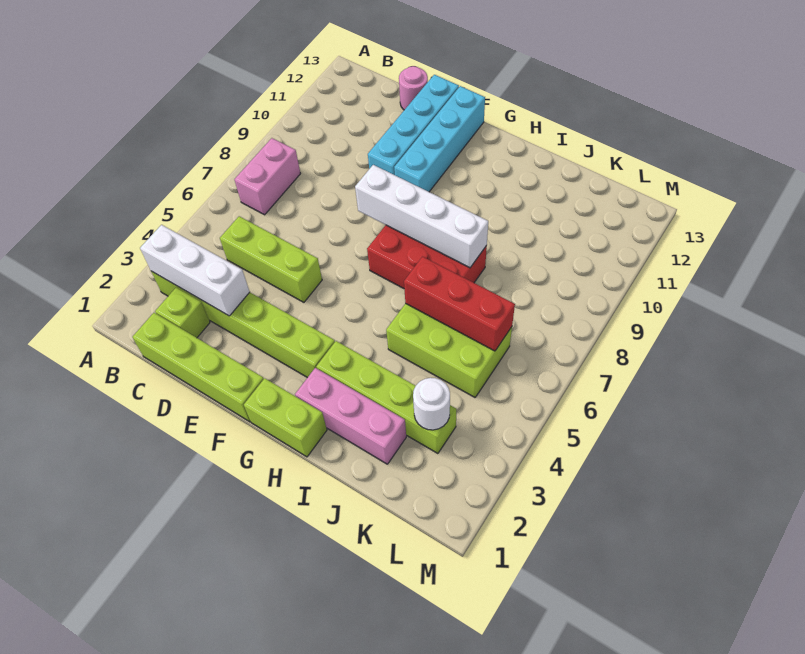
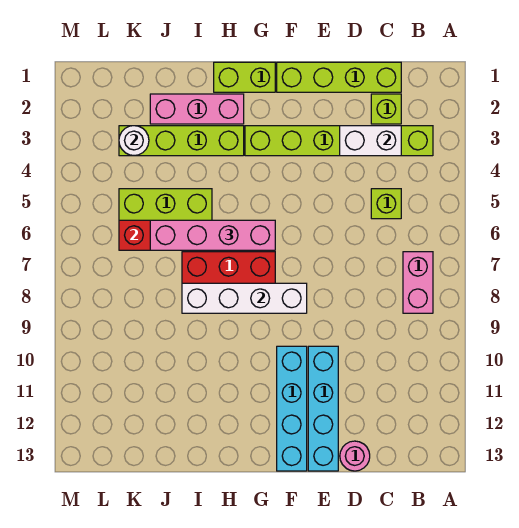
white brick B3:D3 level 2 -> white brick C3:D3 level 2
lime brick C5:E5 level 1 -> lime brick C5 level 1
none -> pink brick G6:J6 level 3

